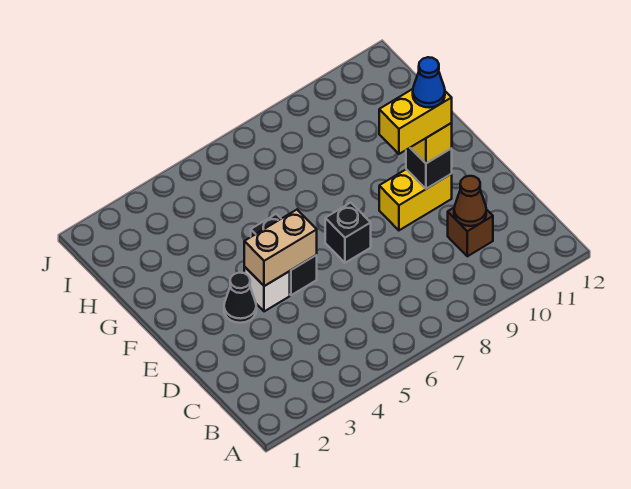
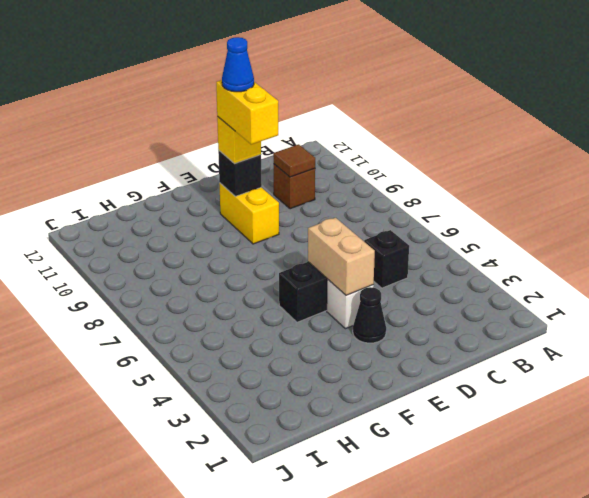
brown cone C10 level 2 -> brown tile C10 level 2
black brick E7 level 1 -> black brick C5 level 1

